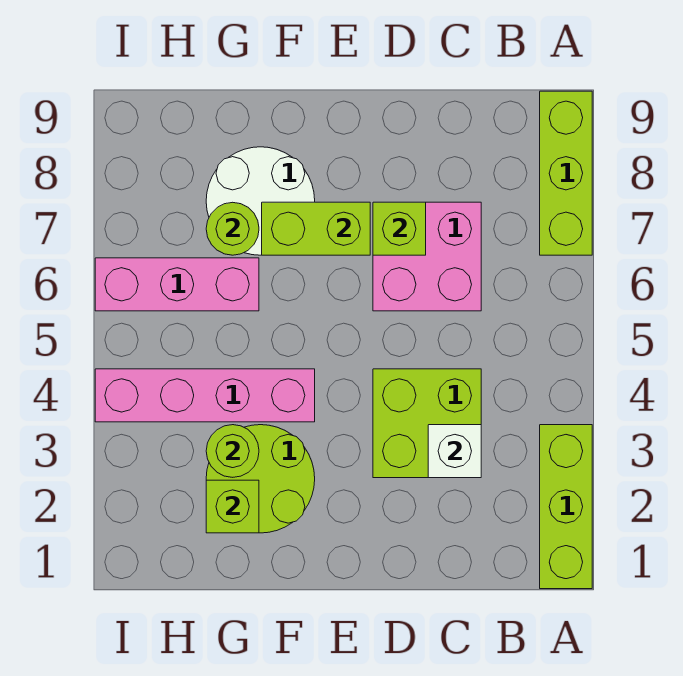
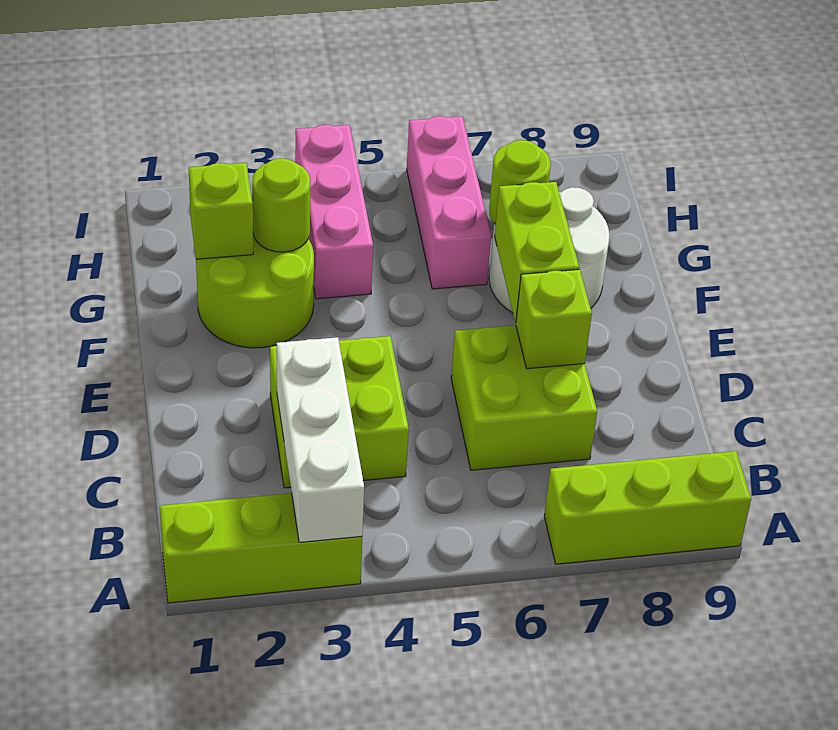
white brick C3 level 2 -> white brick A3:C3 level 2
pink brick C6:D7 level 1 -> lime brick C6:D7 level 1
pink brick F4:I4 level 1 -> pink brick G4:I4 level 1

